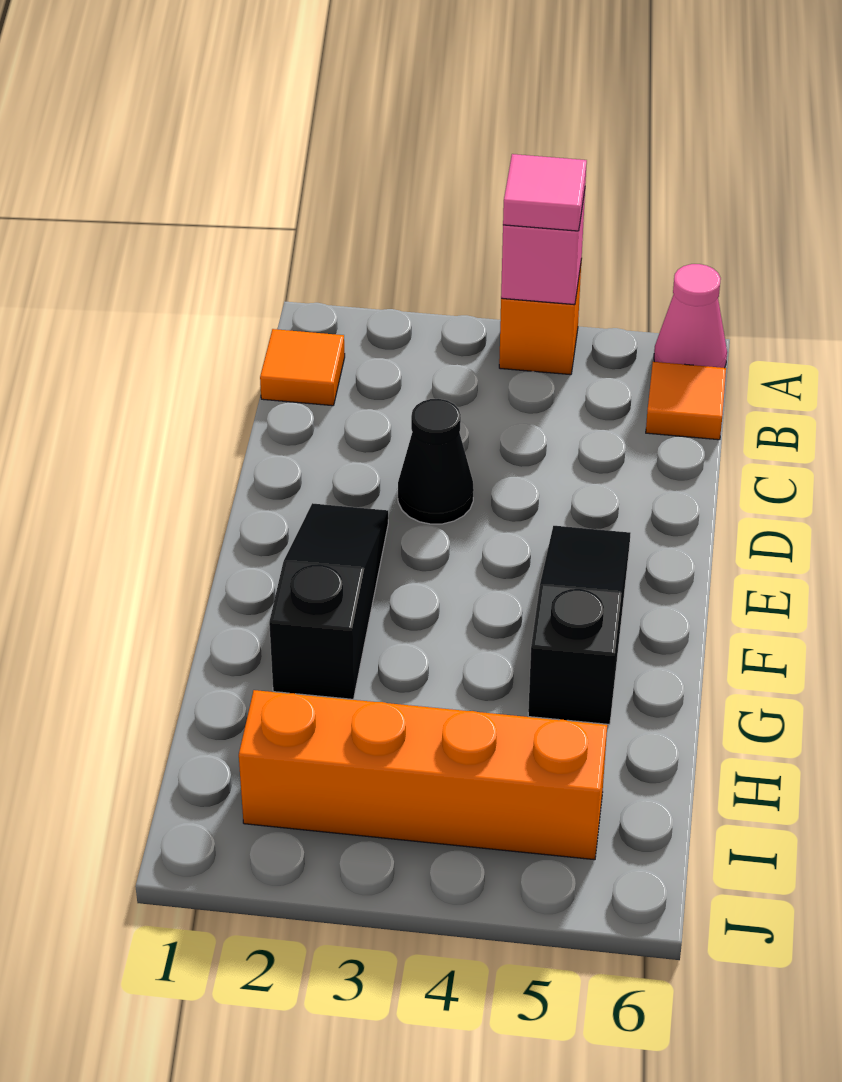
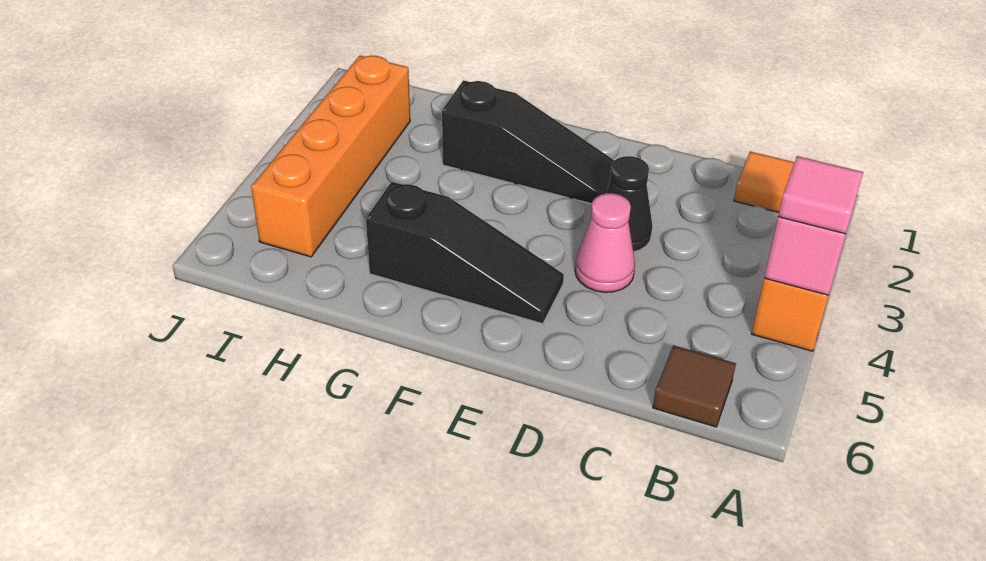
pink cone A6 level 1 -> pink cone D4 level 1
orange tile B6 level 1 -> brown tile B6 level 1

